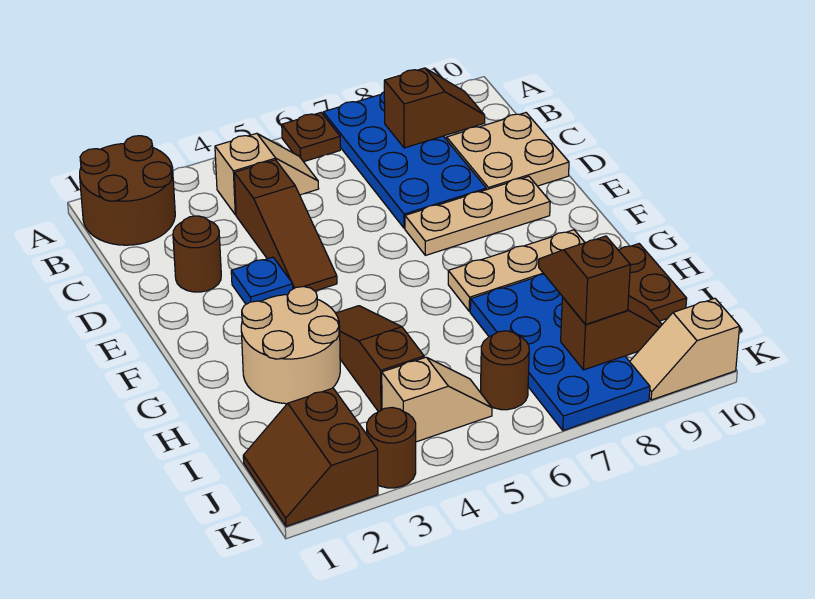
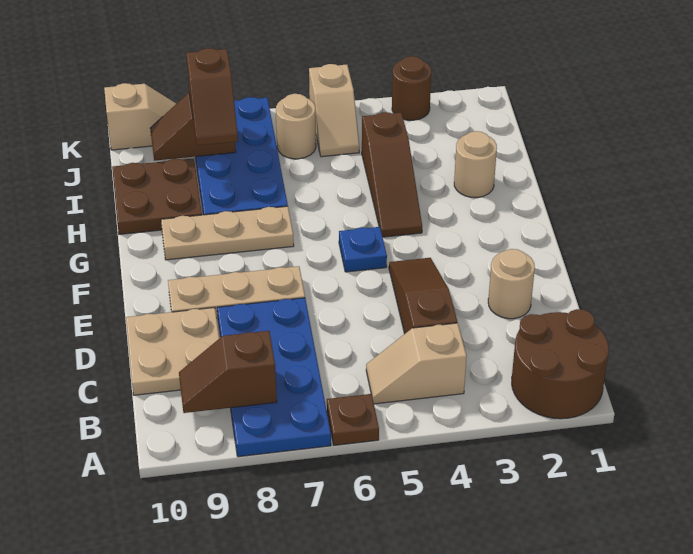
brown round brick D2 level 1 -> tan round brick D2 level 1
blue plate E3 level 1 -> blue plate F5 level 1
tan round brick G2:H3 level 1 -> tan round brick H2 level 1
brown slope J1:K2 level 1 top 2 -> none
tan slope J4:J5 level 1 top 4 -> tan slope J5:K5 level 1 top K
brown round brick J6 level 1 -> tan round brick J6 level 1

